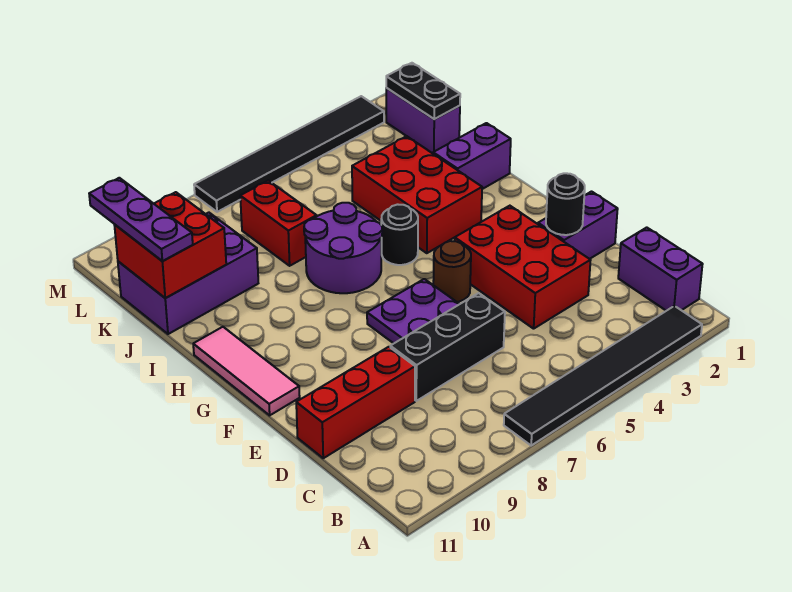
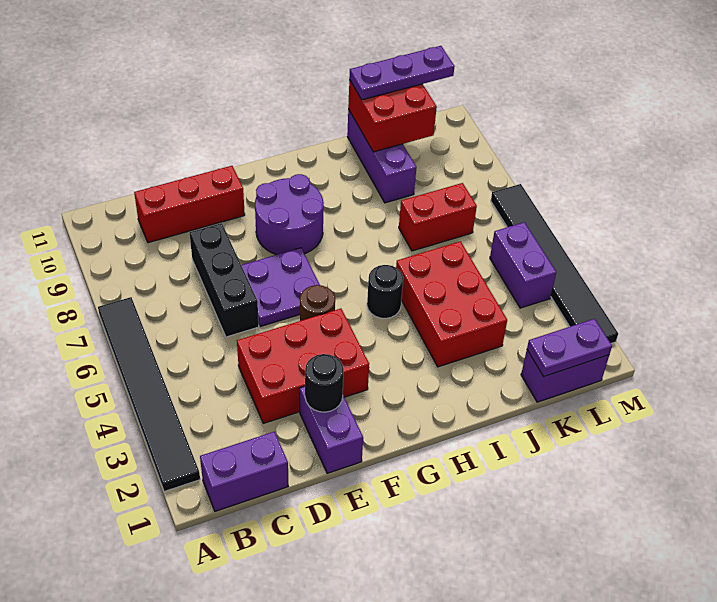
red brick D9:D11 level 1 -> red brick C10:E10 level 1
pink tile F11:H11 level 1 -> none
red brick H3:J4 level 1 -> red brick I3:J5 level 1
purple round brick H6:I7 level 1 -> purple round brick F8:G9 level 1
purple brick I1:I2 level 1 -> purple brick L4:L5 level 1
purple brick J9:K11 level 1 -> purple brick J9:J11 level 1
black plate K1:L1 level 2 -> purple plate K1:L1 level 2

